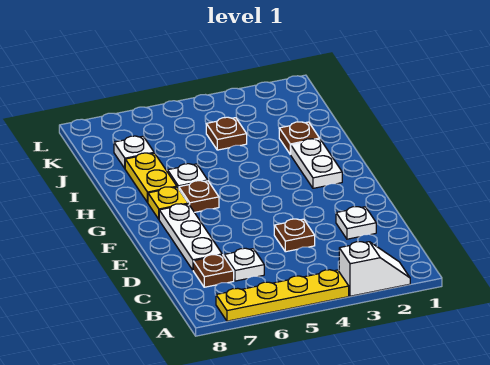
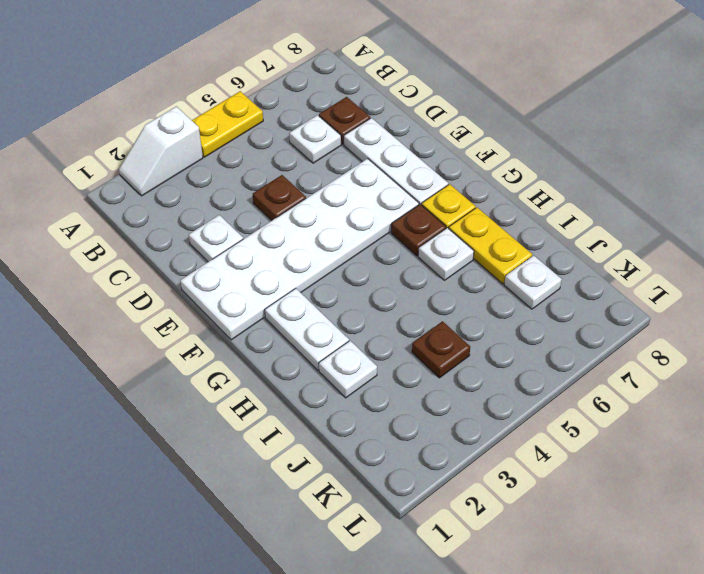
yellow plate A4:A7 level 1 -> yellow plate A4:A5 level 1
none -> white plate E1:F6 level 1
brown plate I2 level 1 -> white plate I2 level 1

